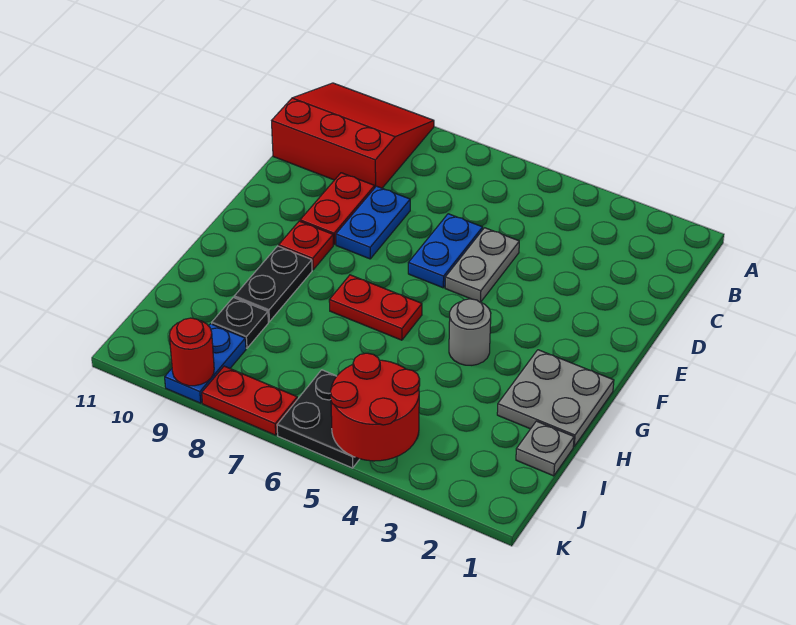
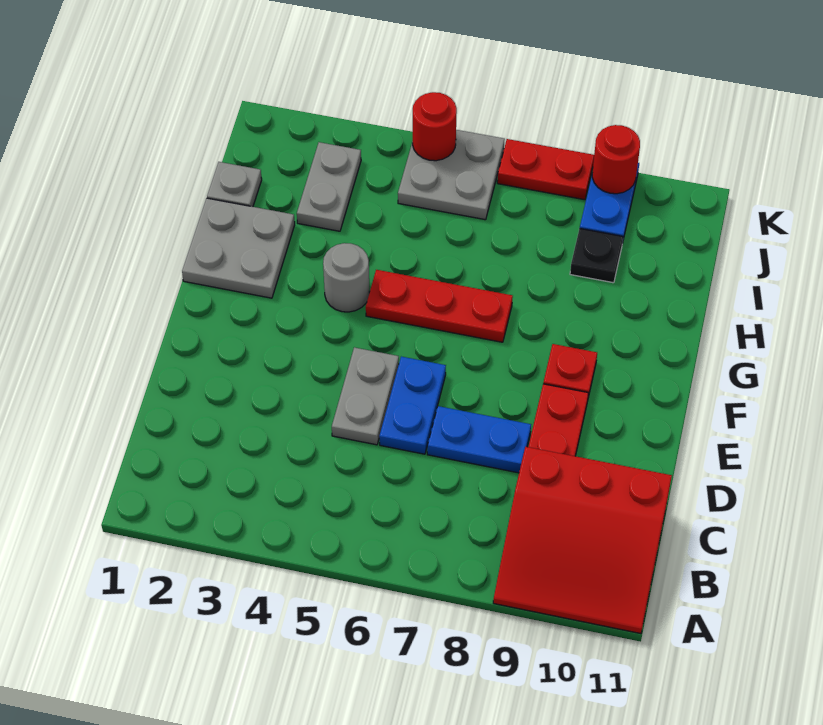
blue plate D8:E8 level 1 -> blue plate D7:D8 level 1
red plate G6:G7 level 1 -> red plate G5:G7 level 1
black plate G9:H9 level 1 -> none
none -> grey plate I3:J3 level 1
red round brick J4:K5 level 2 -> red round brick K5 level 2
black plate J5:K6 level 1 -> grey plate J5:K6 level 1

